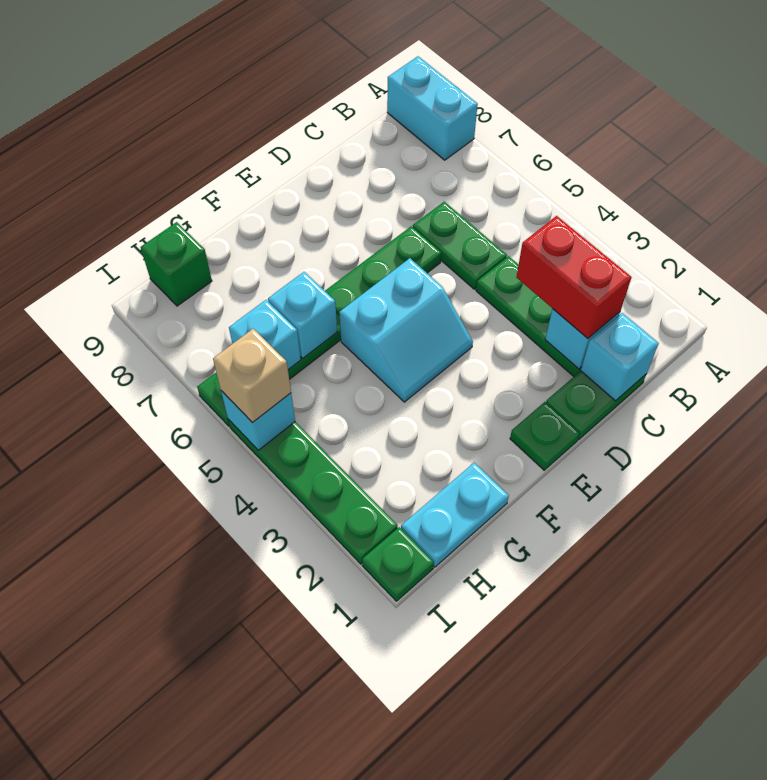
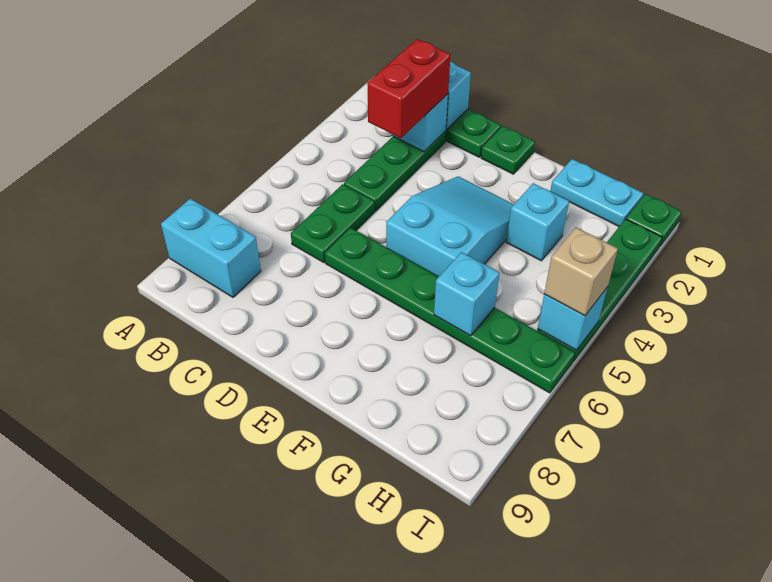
cyan brick A8:A9 level 1 -> cyan brick A8:B8 level 1
cyan slope E4:F5 level 1 top 5 -> cyan slope E3:F5 level 1 top 5
cyan brick H6 level 2 -> cyan brick G3 level 1
green brick H9 level 1 -> none

